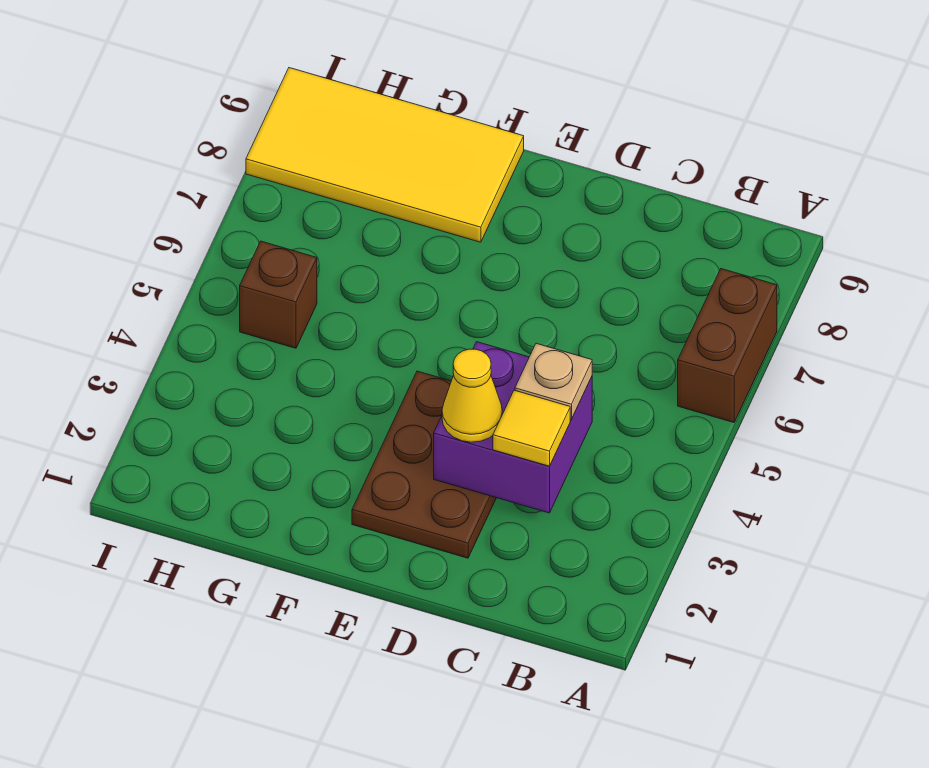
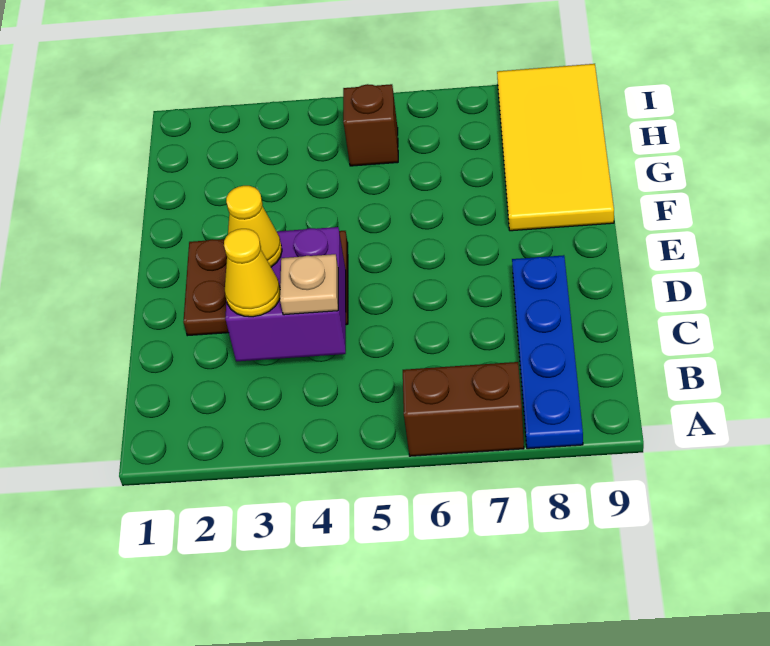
none -> blue plate A8:D8 level 1
yellow tile C3 level 3 -> yellow cone C3 level 3

